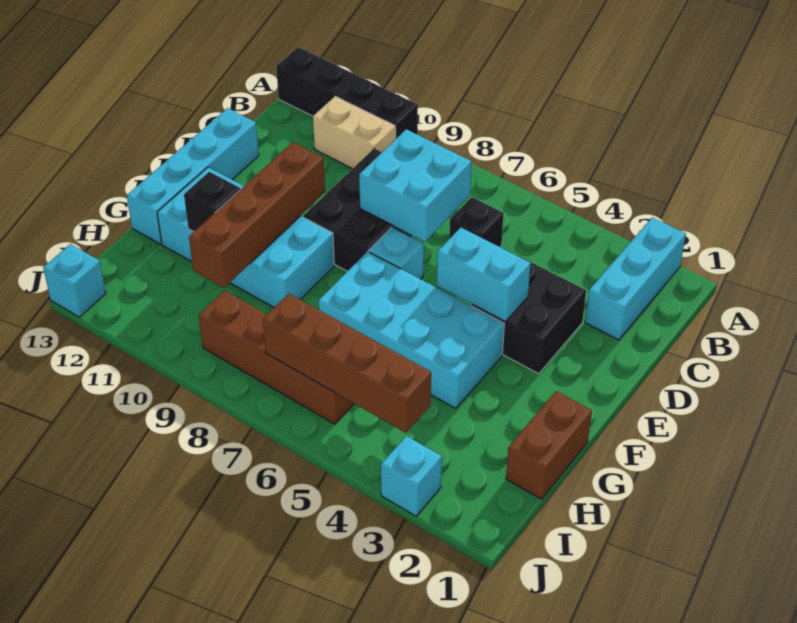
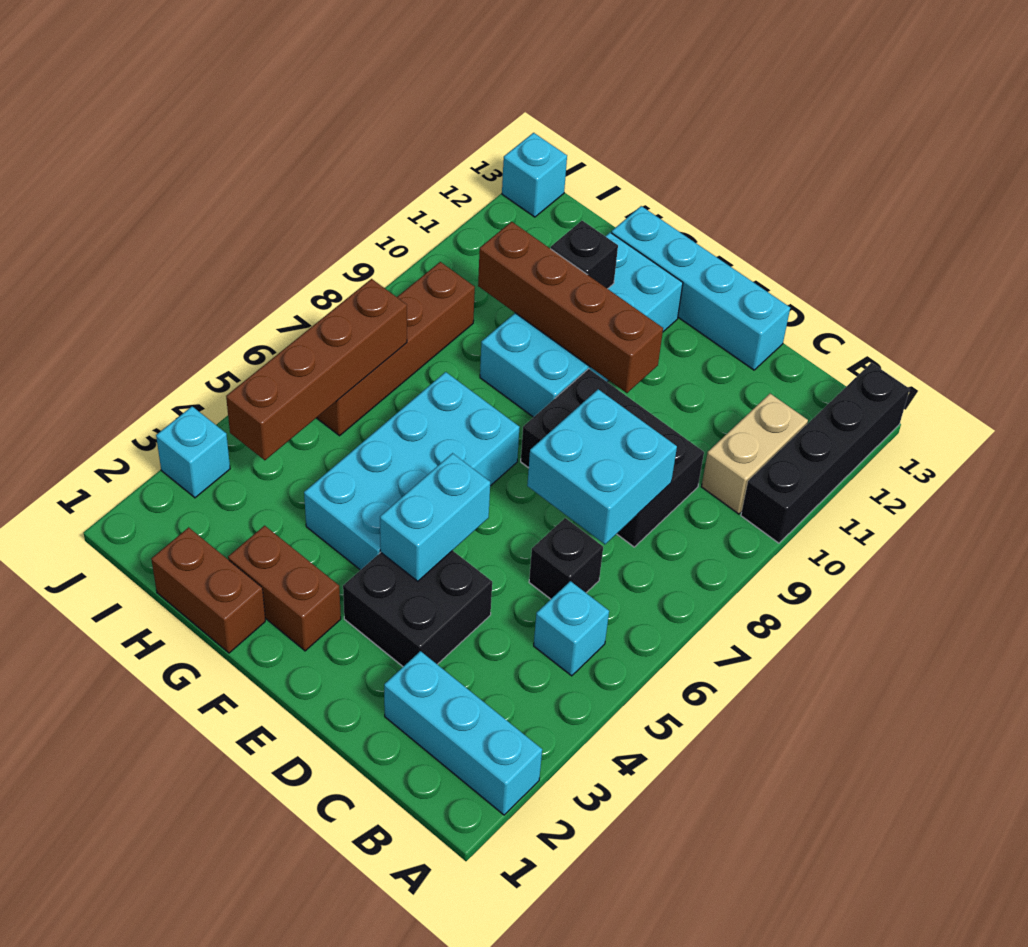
cyan brick E7 level 1 -> cyan brick B5 level 1
none -> brown brick F2:G2 level 1

